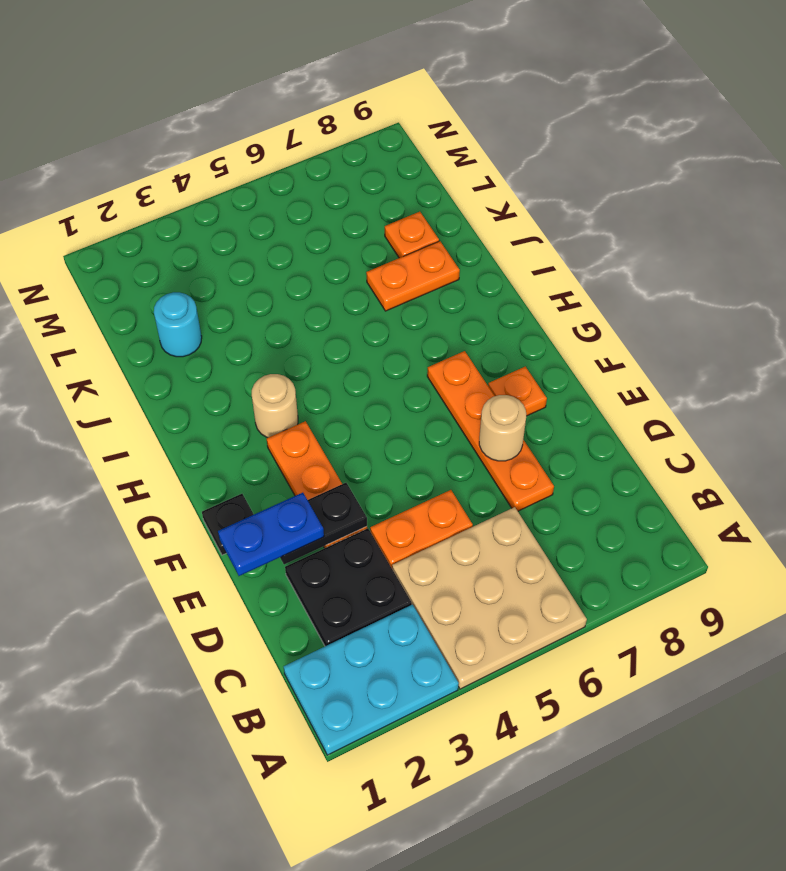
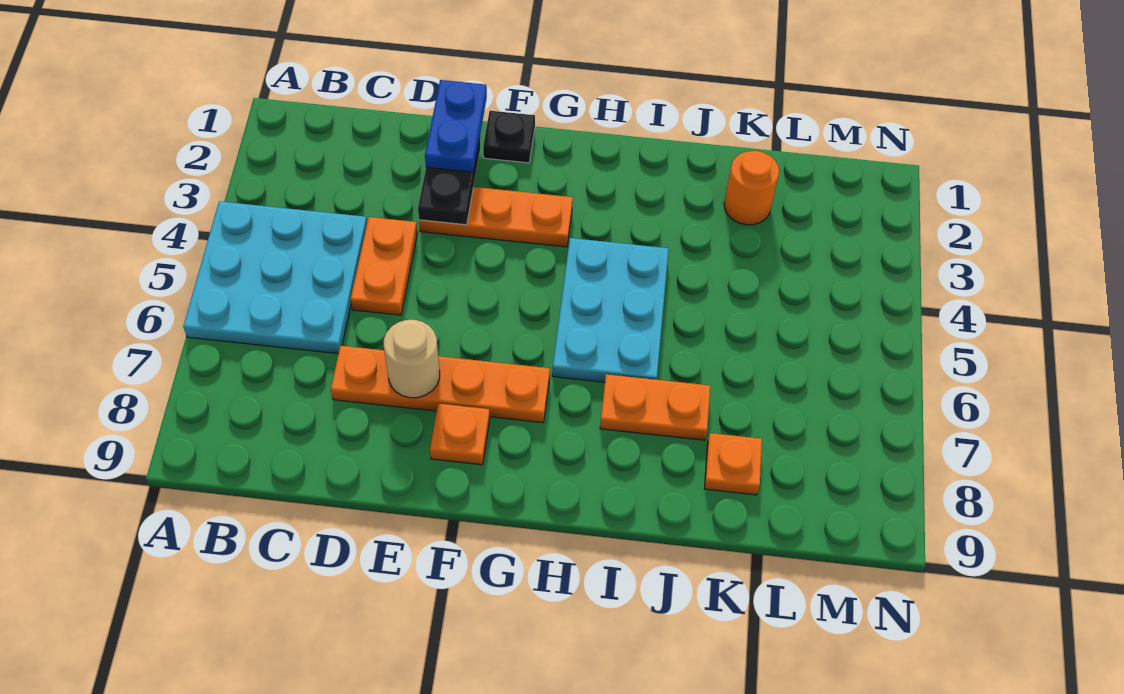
cyan plate A1:B3 level 1 -> cyan plate H4:I6 level 1
tan plate A4:C6 level 1 -> cyan plate A4:C6 level 1
black plate C2:D3 level 1 -> none
tan round brick H3 level 1 -> none
orange plate J7:J8 level 1 -> orange plate I7:J7 level 1
cyan round brick K2 level 1 -> orange round brick K2 level 1

